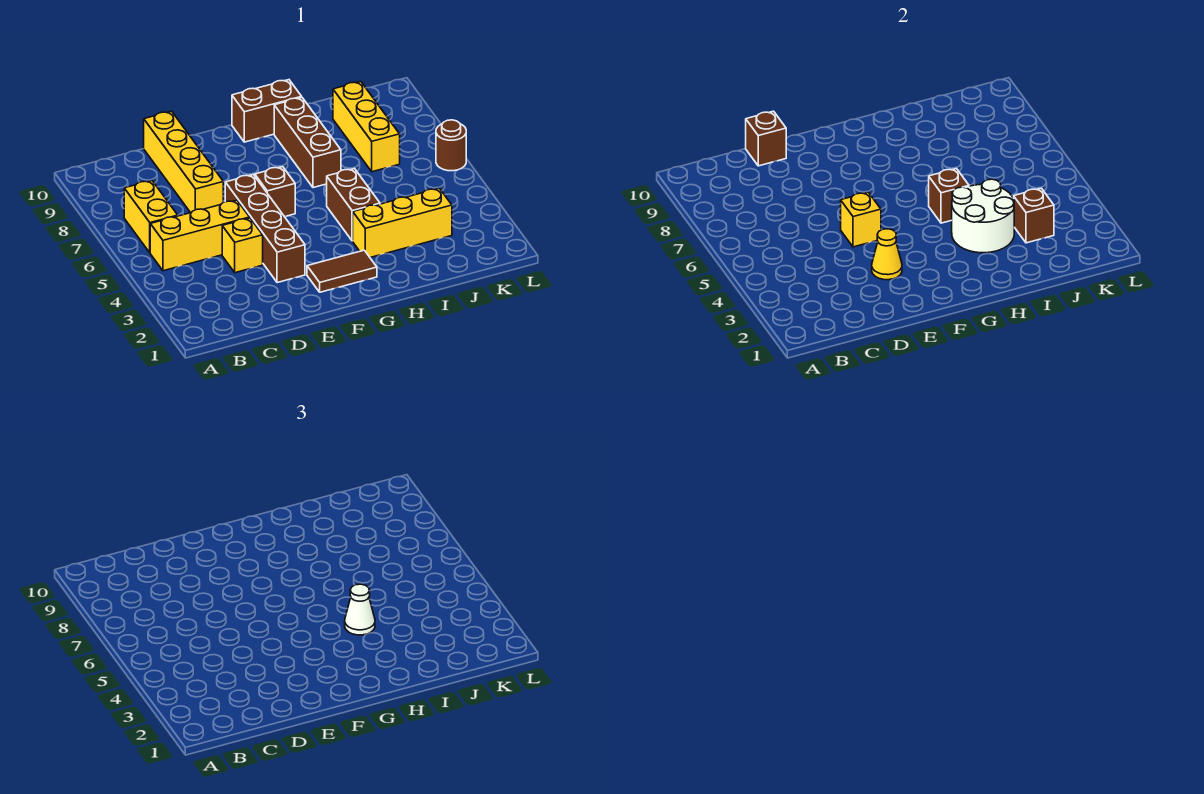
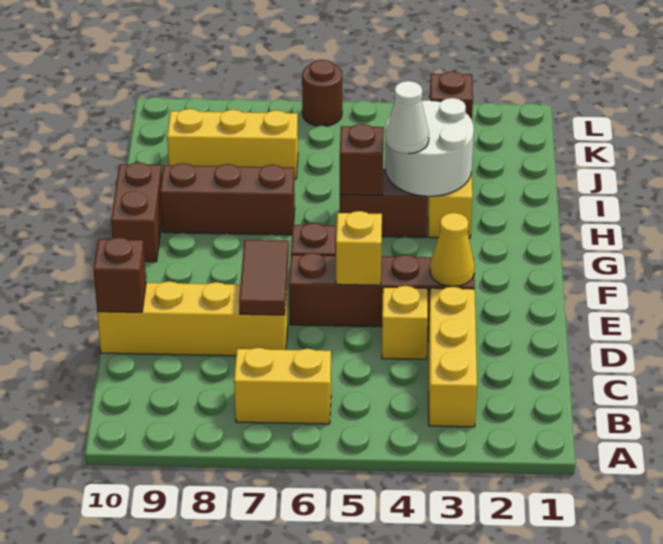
yellow brick B5:D5 level 1 -> yellow brick B3:D3 level 1
brown tile F2:G2 level 1 -> brown tile D7:E7 level 2

